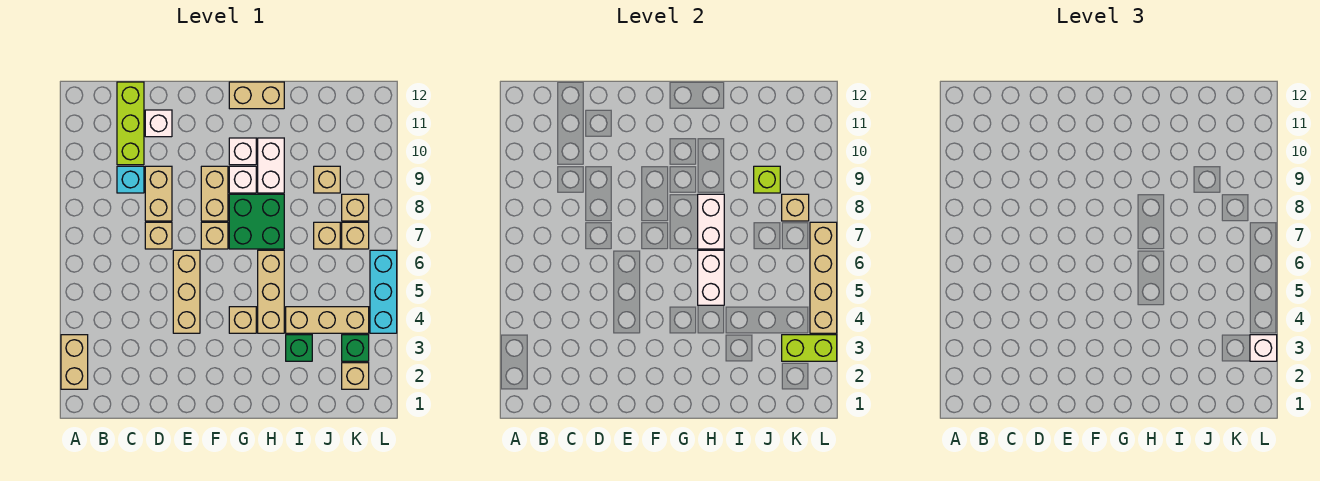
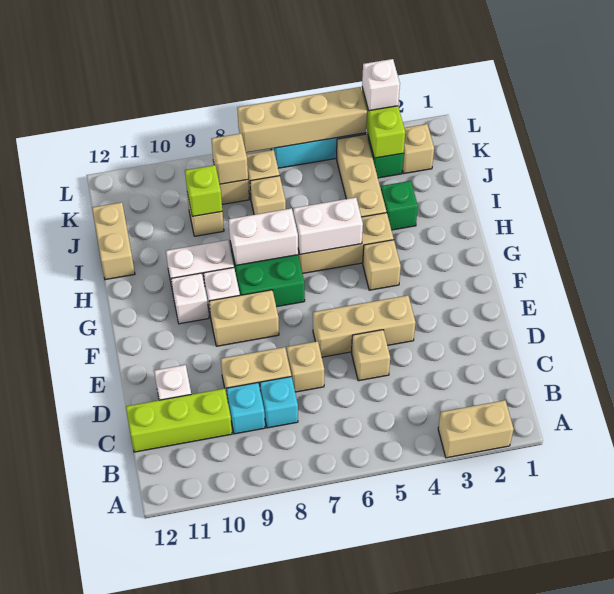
none -> cyan brick C8 level 1
tan brick F7 level 1 -> tan brick D5 level 1
tan brick G12:H12 level 1 -> tan brick I12:J12 level 1

